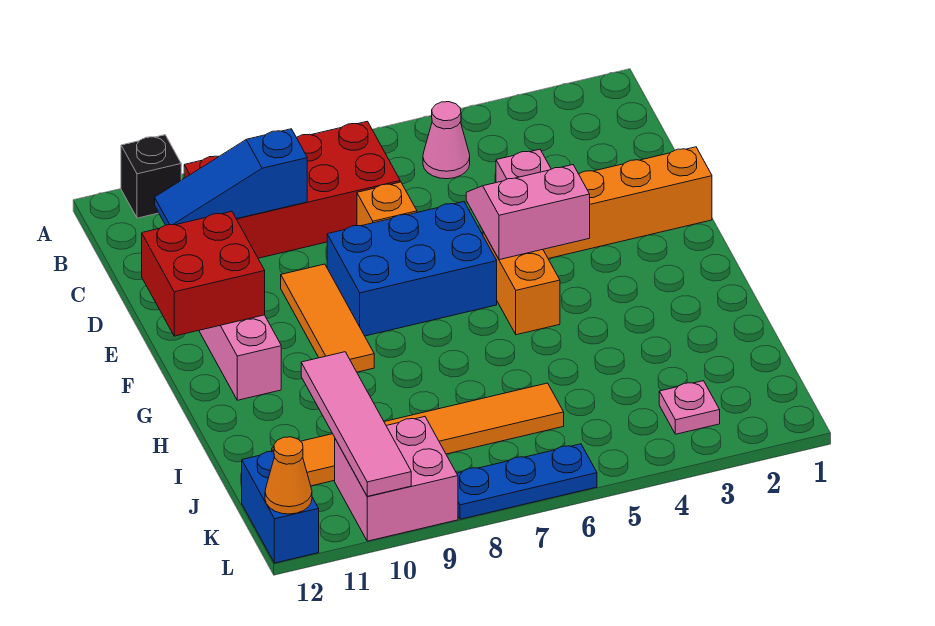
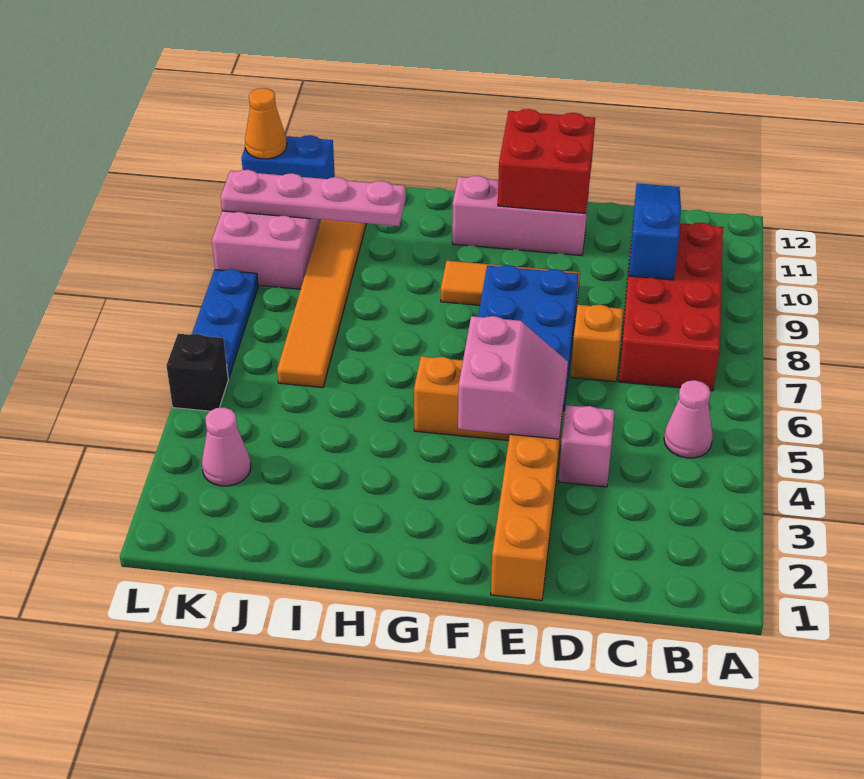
black brick A11 level 1 -> black brick L5 level 1
pink tile I10:L10 level 2 -> pink plate I10:L10 level 2
pink plate K3 level 1 -> pink cone K3 level 1

